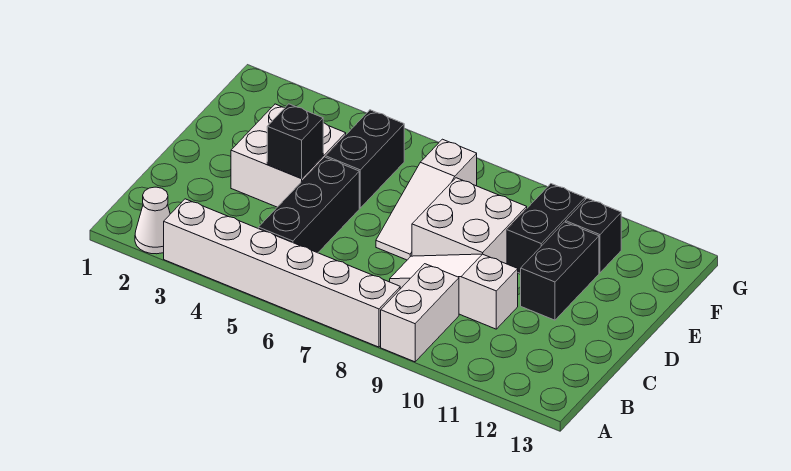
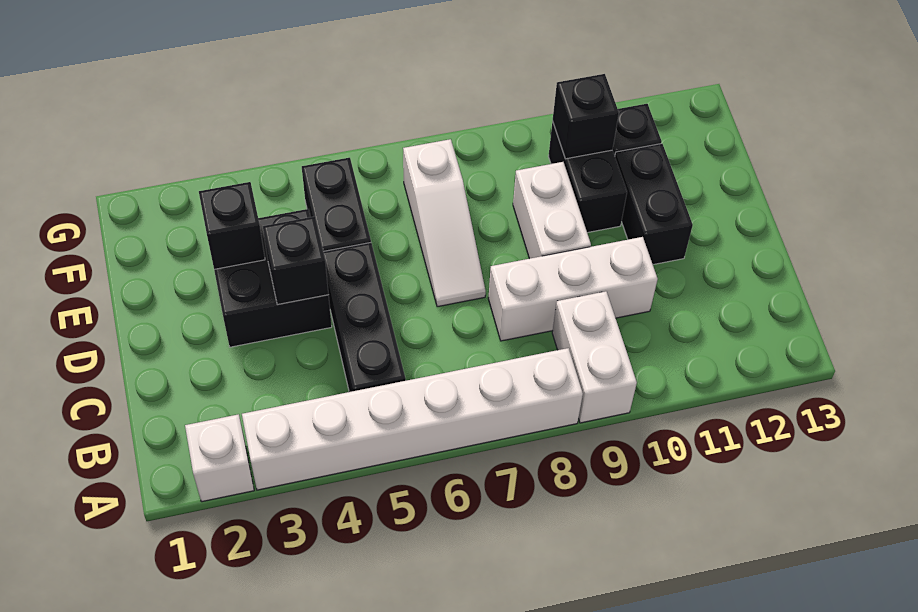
white cone A2 level 1 -> white brick A2 level 1
white slope C8:C10 level 1 top 10 -> white brick C8:C10 level 1
white brick D3:E4 level 1 -> black brick D3:E4 level 1
white brick D8:E9 level 1 -> white brick D9:E9 level 1
none -> black brick E3 level 2
none -> black brick F10 level 2

